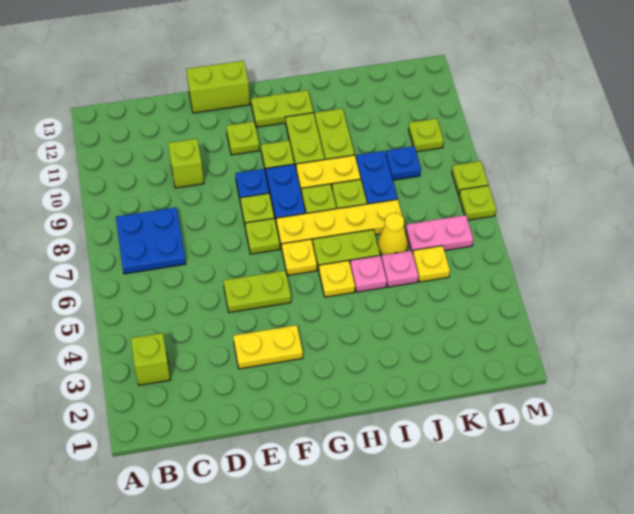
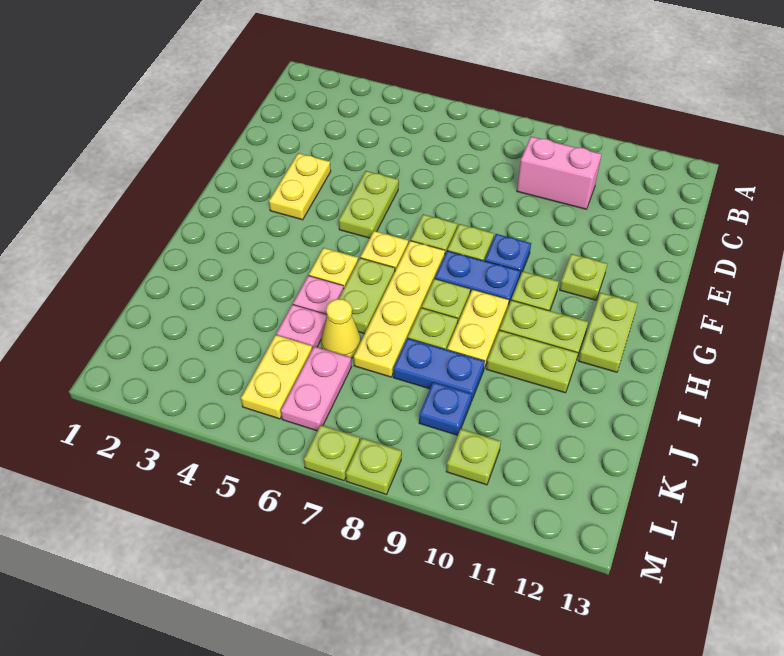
lime brick B3 level 1 -> none
blue plate B7:C8 level 1 -> none
none -> pink brick C9:C10 level 1
lime brick D10 level 1 -> none
lime brick E13:F13 level 1 -> none
yellow plate K5 level 1 -> yellow plate K5:L5 level 1

